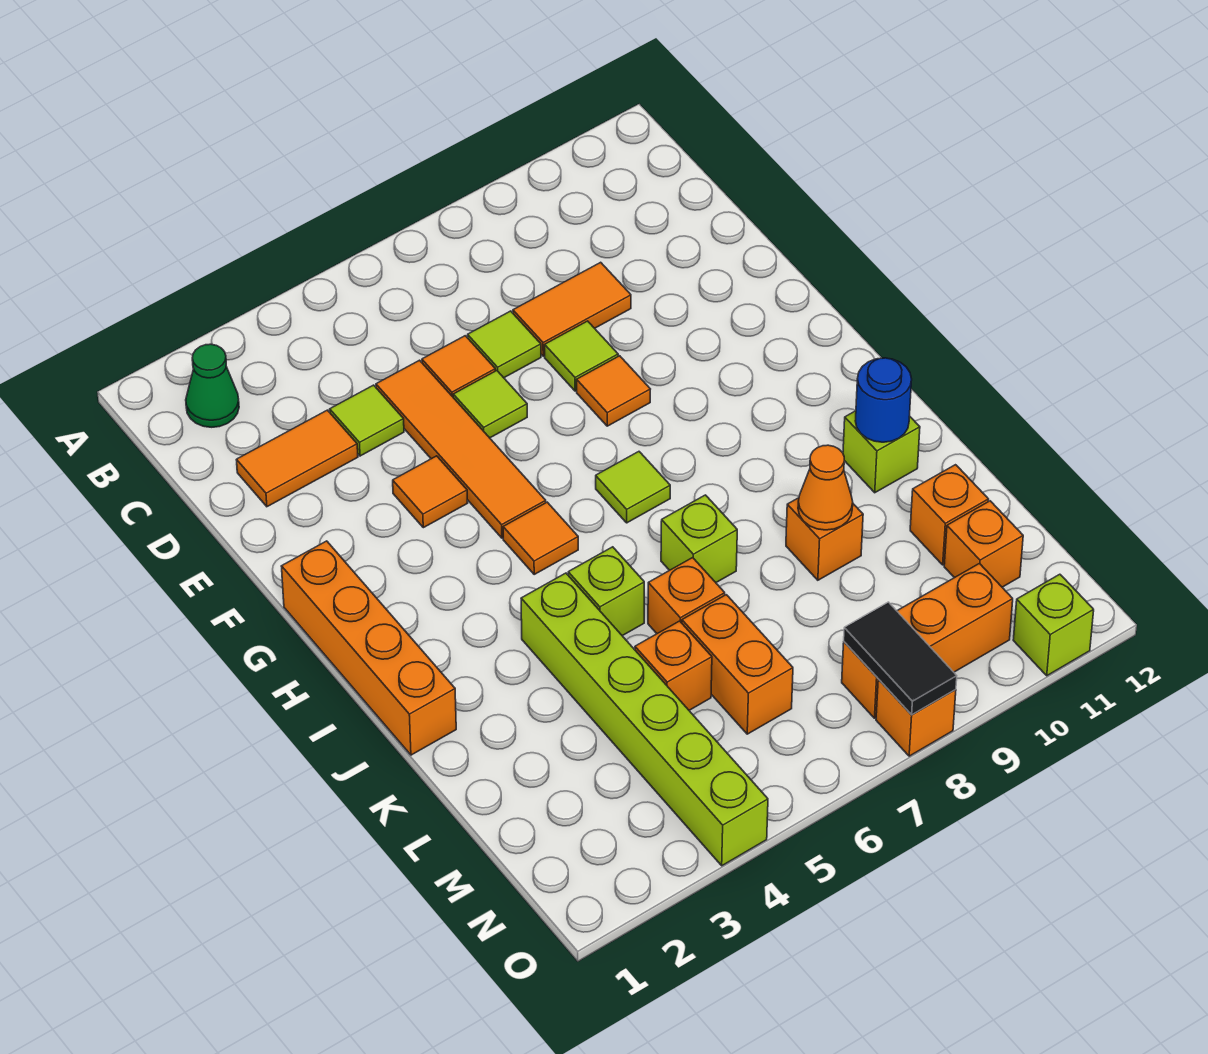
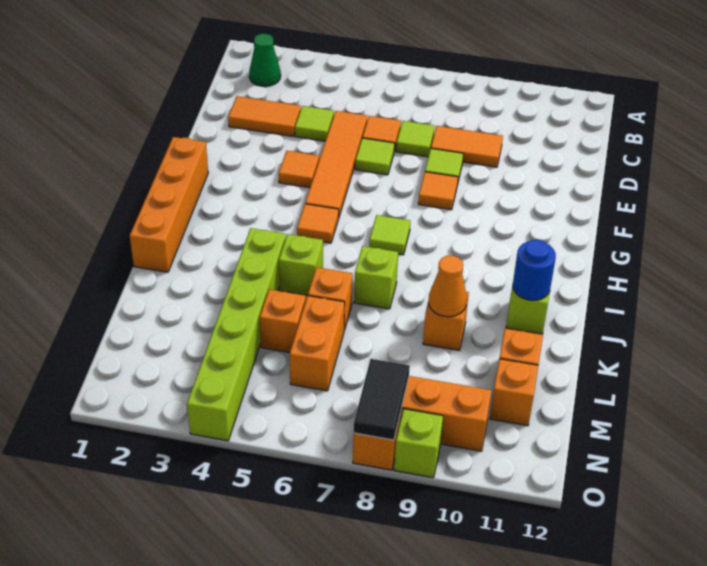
lime brick O11 level 1 -> lime brick O9 level 1

